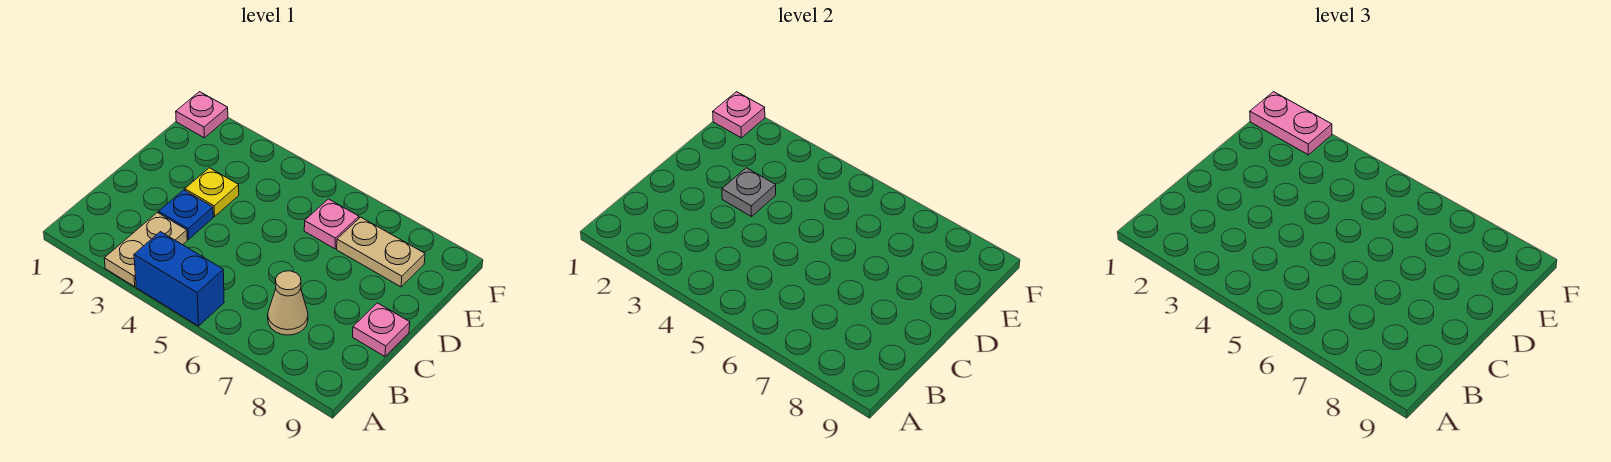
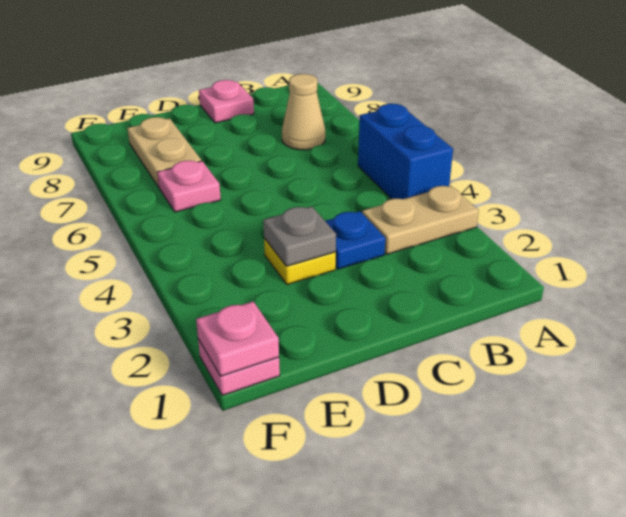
pink plate F1:F2 level 3 -> none

